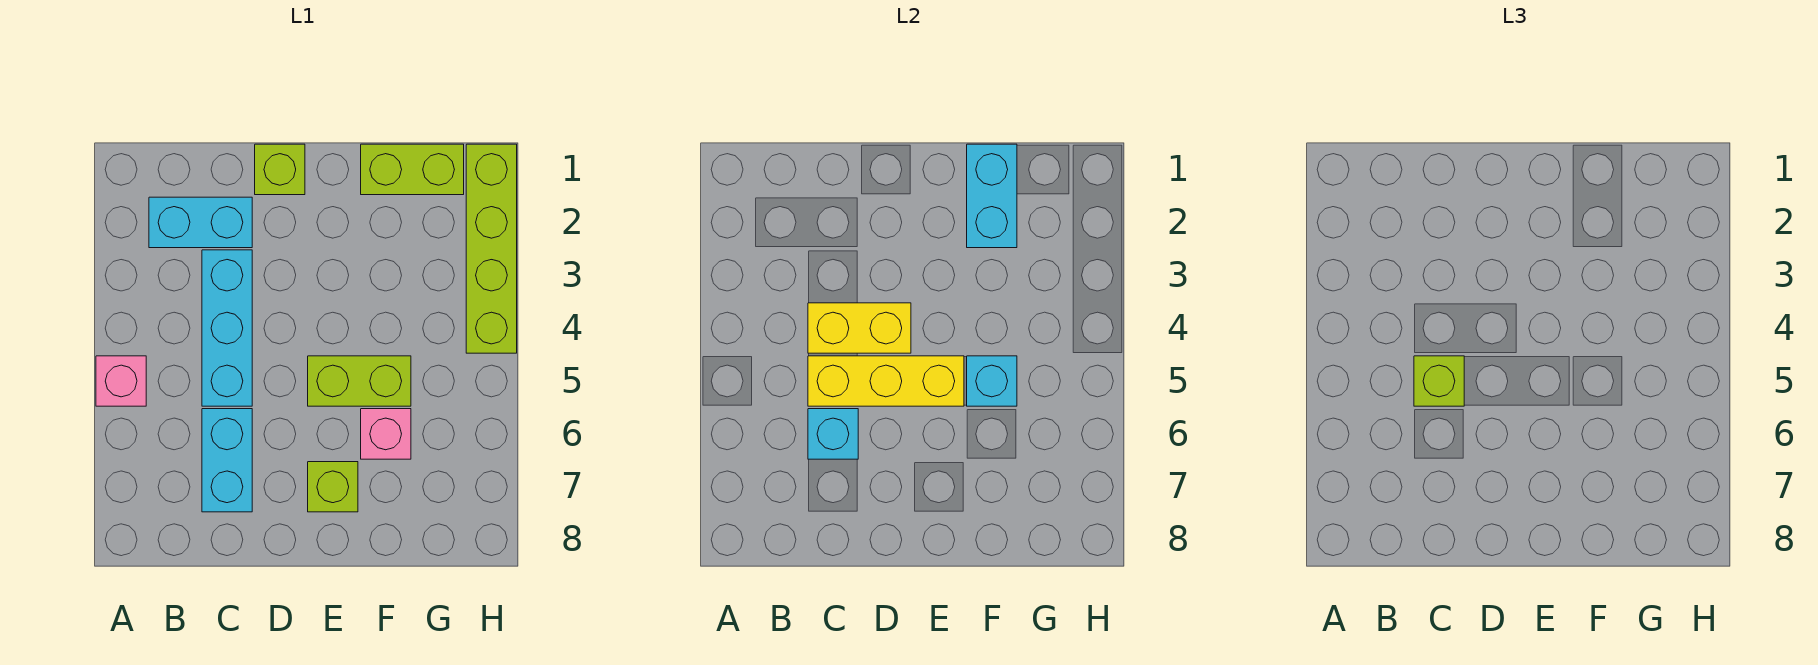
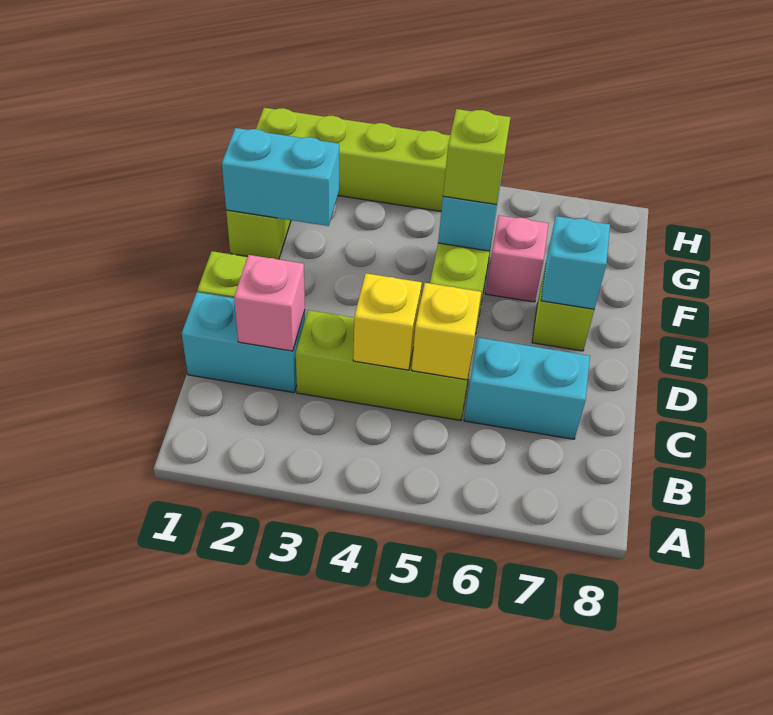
pink brick A5 level 1 -> pink brick C2 level 2
cyan brick B2:C2 level 1 -> cyan brick C1:C2 level 1
cyan brick C3:C5 level 1 -> lime brick C3:C5 level 1
yellow brick C4:D4 level 2 -> yellow brick C4 level 2
yellow brick C5:E5 level 2 -> yellow brick C5 level 2
lime brick C5 level 3 -> lime brick F5 level 3
cyan brick C6 level 2 -> cyan brick E7 level 2

